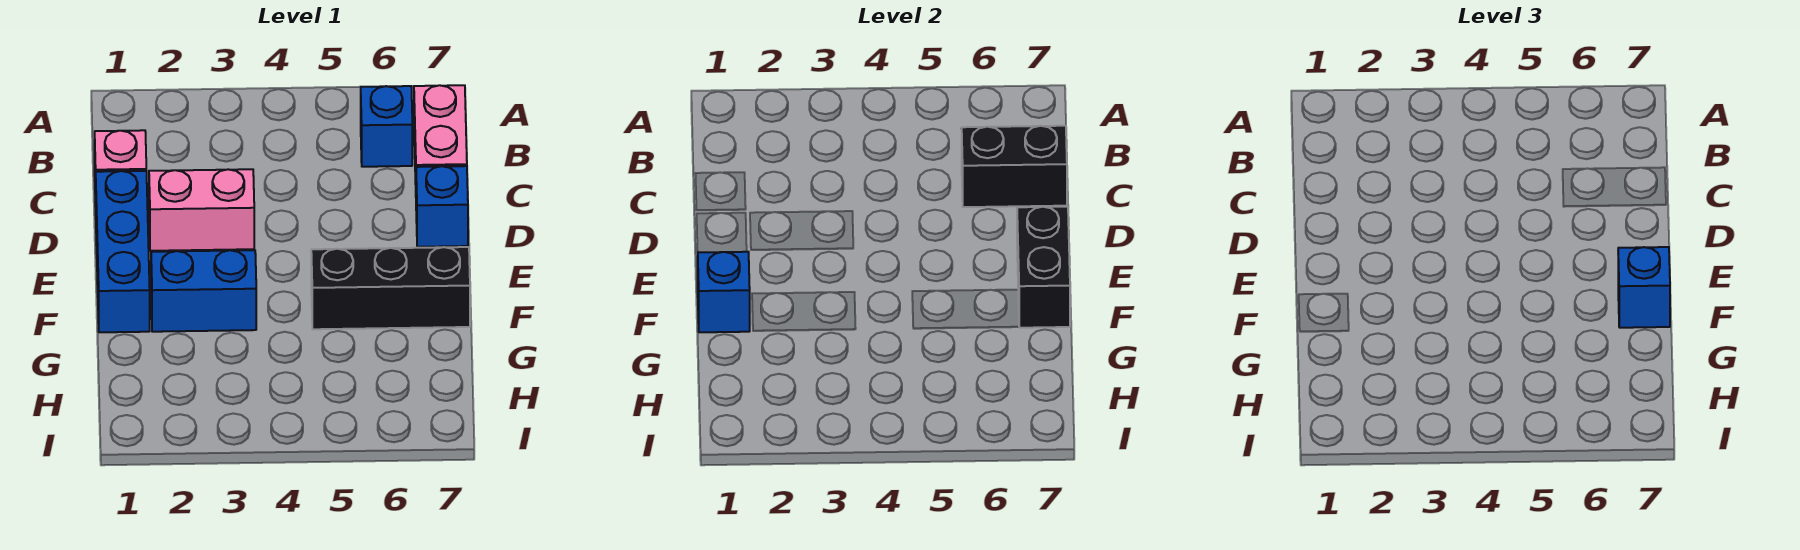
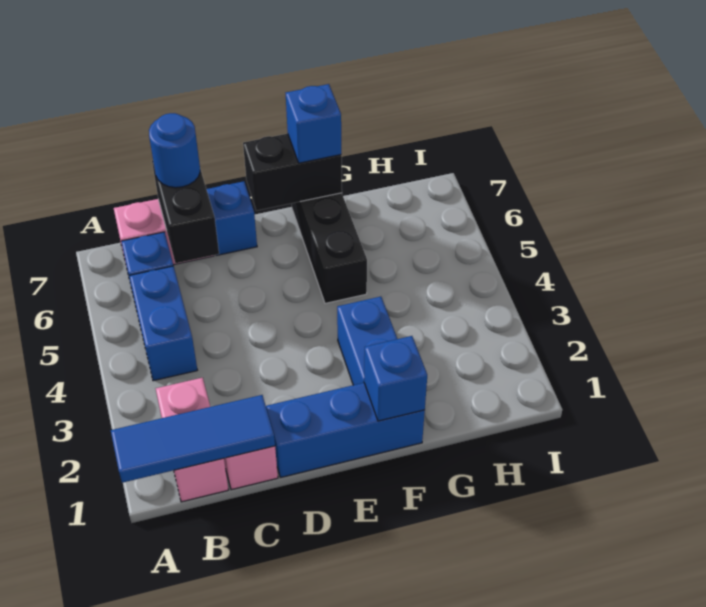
none -> blue tile A1:C1 level 2
none -> blue brick B4:B5 level 1
none -> blue round brick C7 level 3
pink brick D2:D3 level 1 -> pink brick B1:B2 level 1

